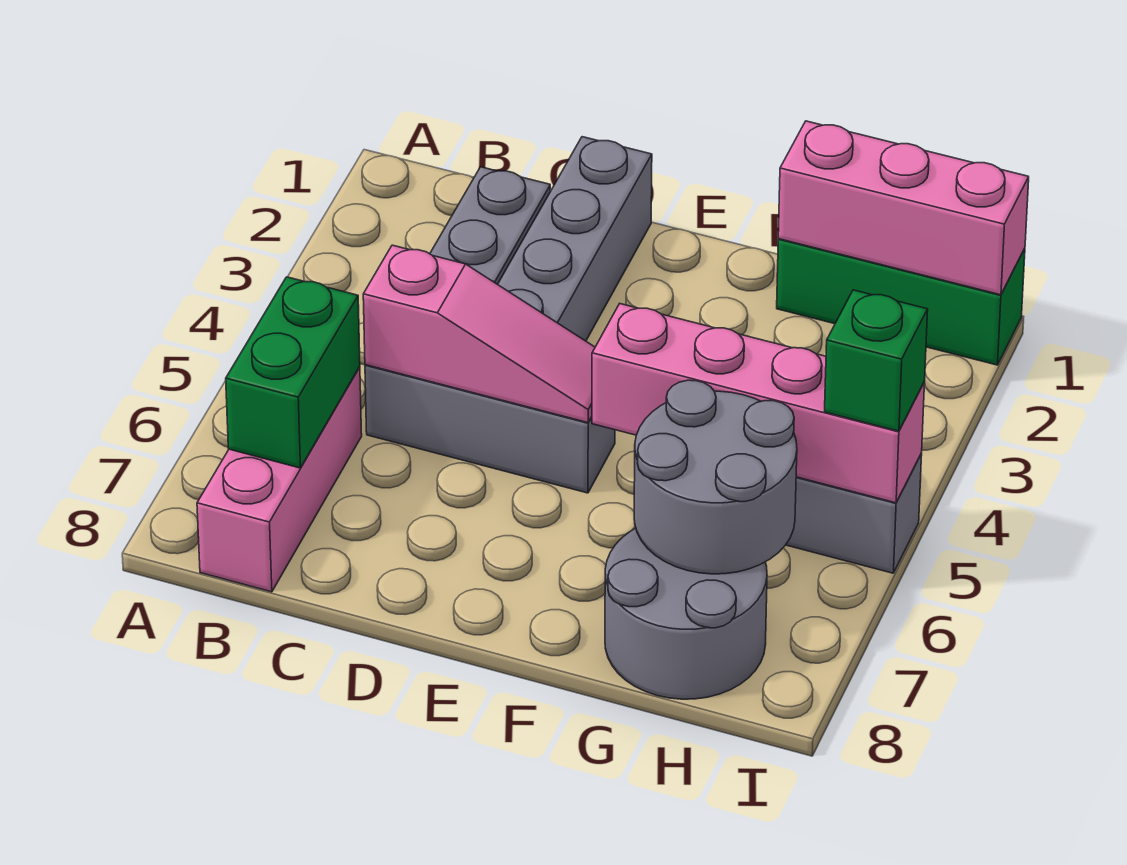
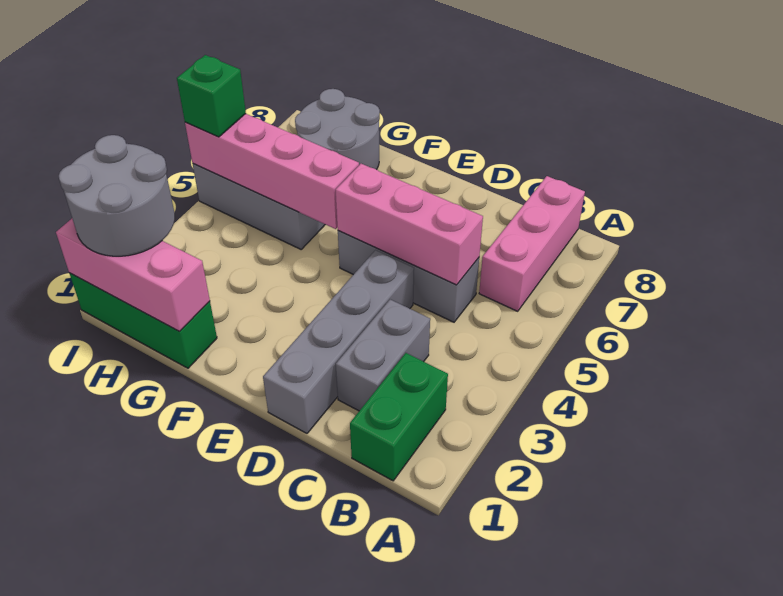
green brick B6:B7 level 2 -> green brick B1:B2 level 1
pink slope C5:E5 level 2 top C -> pink brick C5:E5 level 2
grey round brick G6:H7 level 2 -> grey round brick H1:I2 level 3

